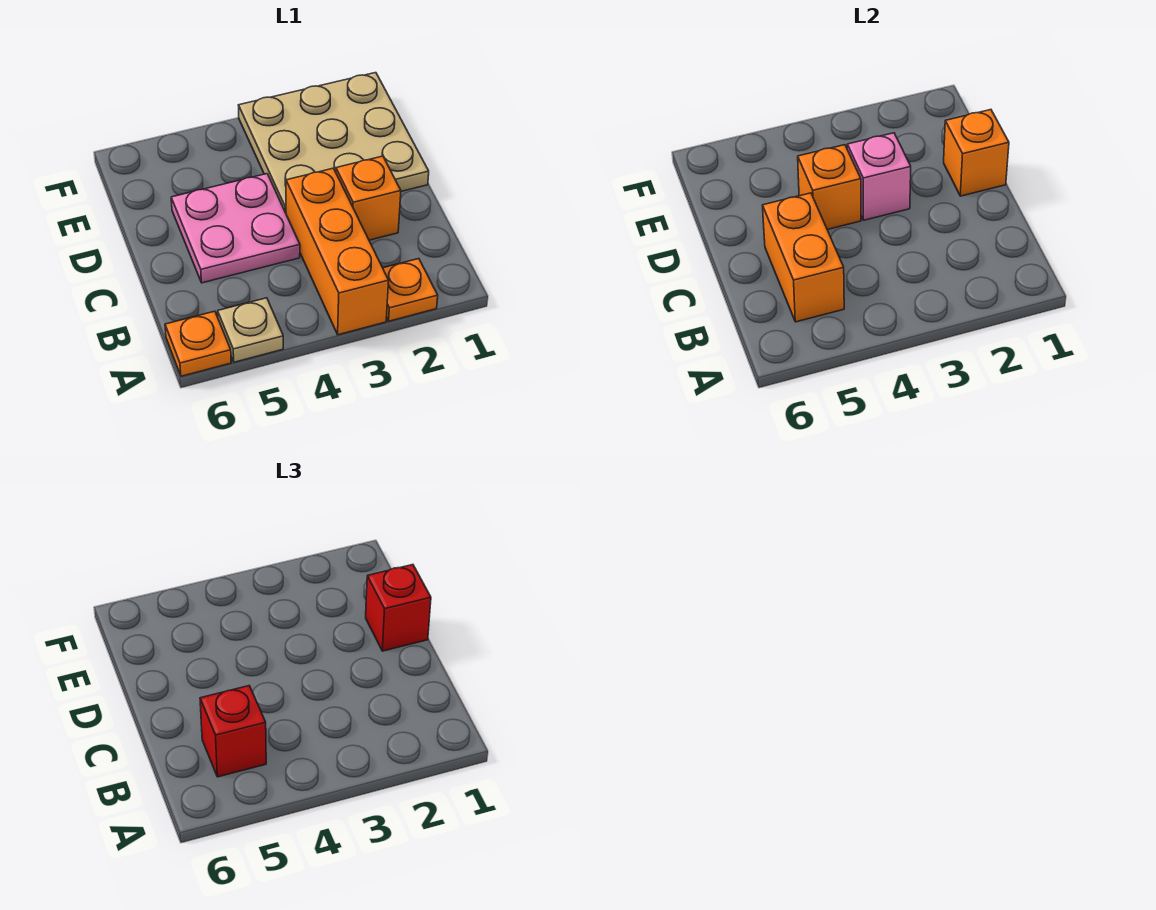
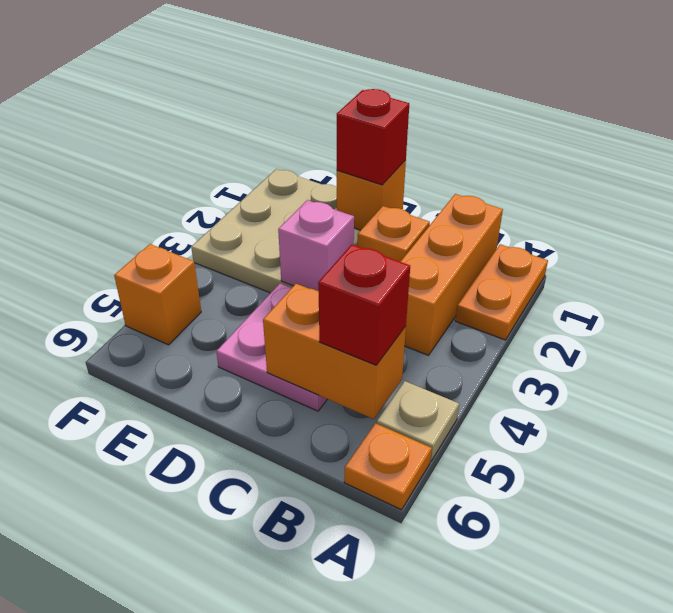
orange plate A2 level 1 -> orange plate A1:A2 level 1
orange brick A3:C3 level 1 -> orange brick B1:B3 level 1
orange brick D4 level 2 -> orange brick F5 level 1

